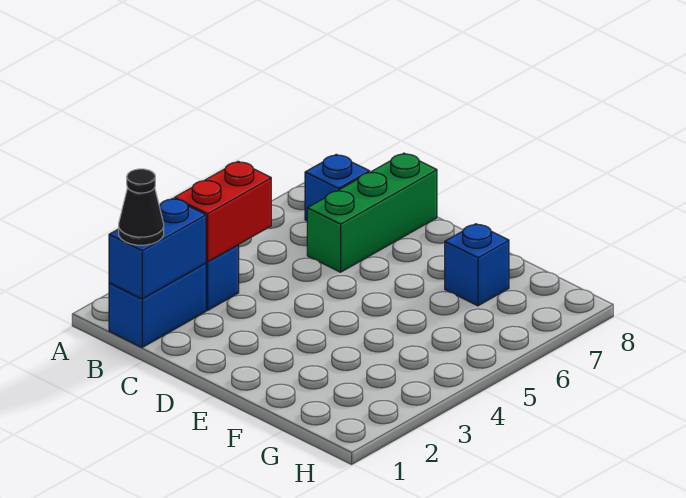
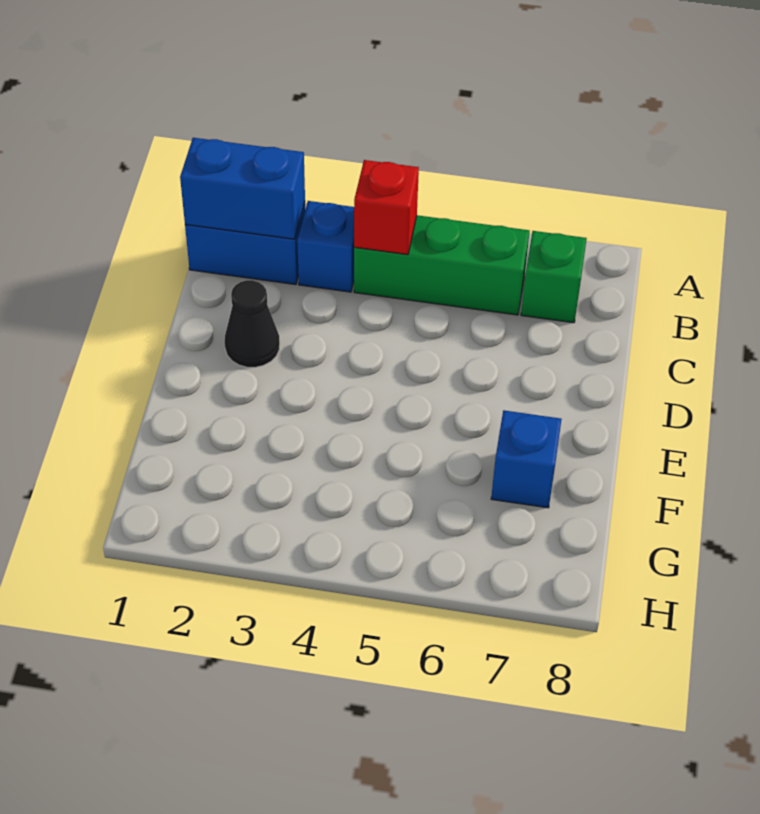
black cone B1 level 3 -> black cone D2 level 1
red brick B3:B4 level 2 -> red brick B4 level 2
blue brick B7 level 1 -> green brick B7 level 1
green brick C6:C8 level 1 -> green brick B4:B6 level 1

